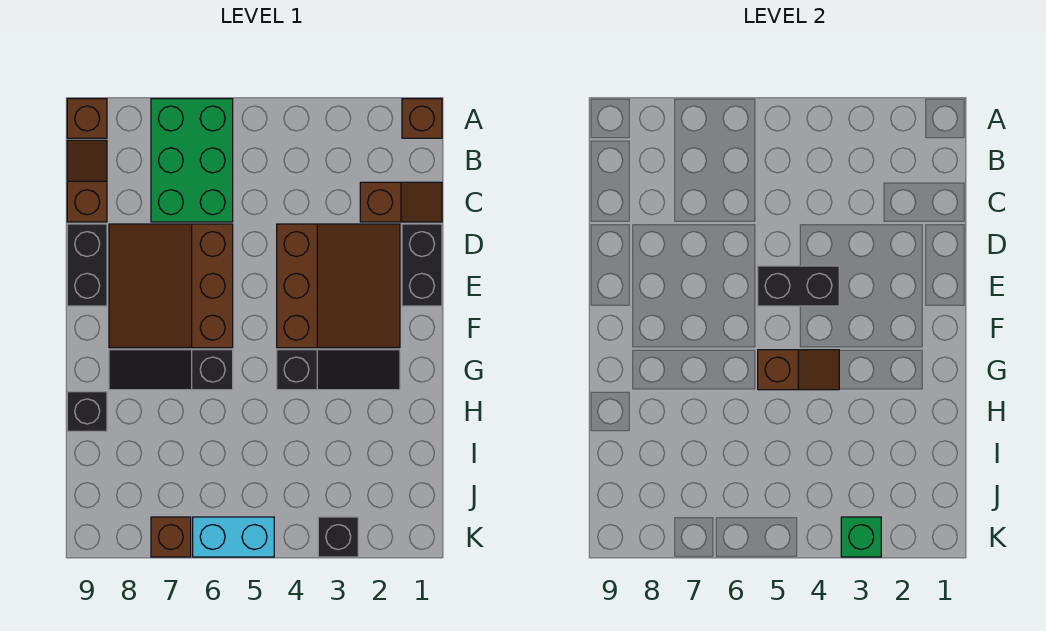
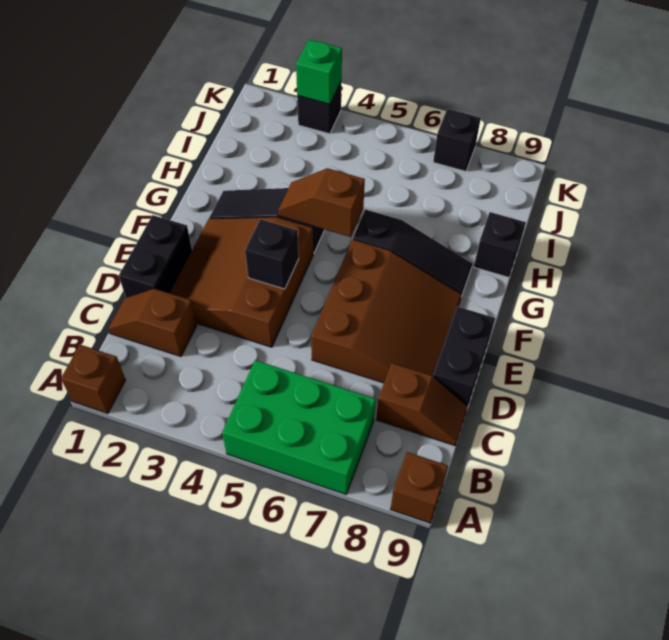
green brick A6:C7 level 1 -> green brick A5:B7 level 1
brown slope B9:C9 level 1 top C -> brown slope C8:C9 level 1 top 8
black brick E4:E5 level 2 -> black brick E4 level 2
cyan brick K5:K6 level 1 -> none
brown brick K7 level 1 -> black brick K7 level 1

